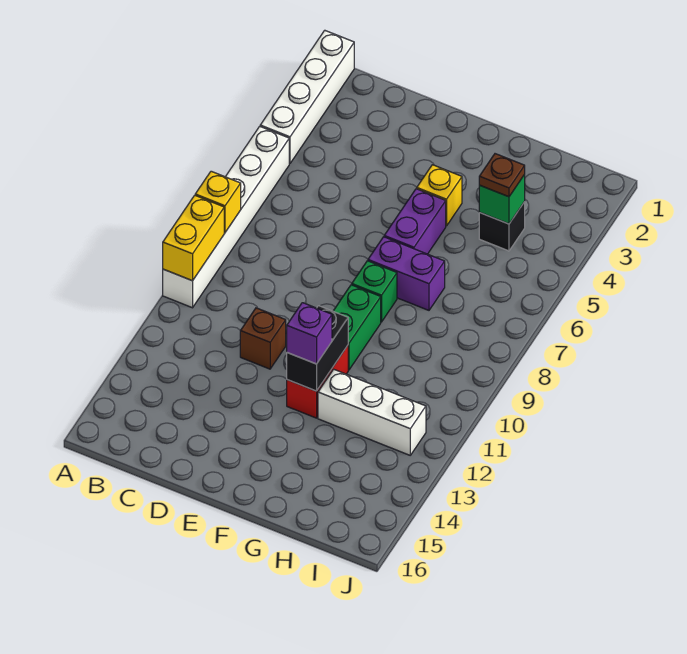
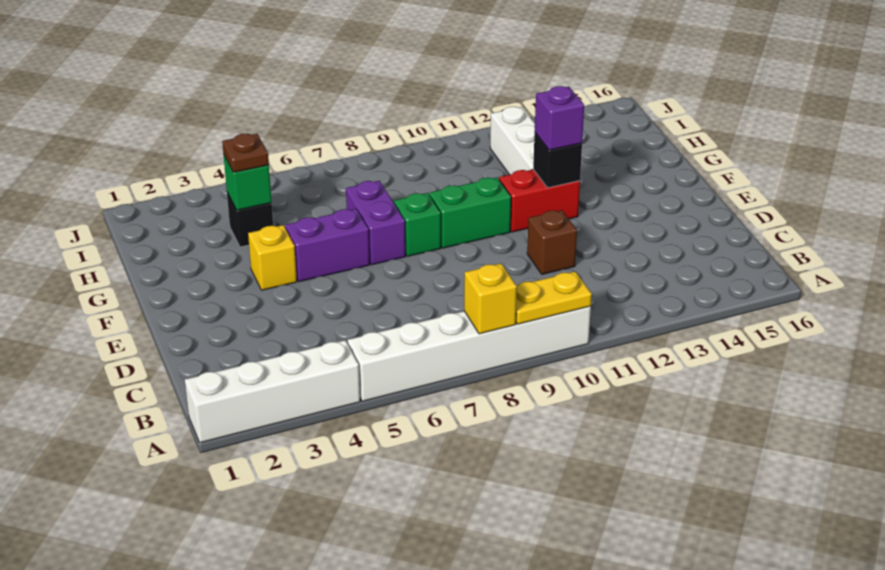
yellow brick A9:A10 level 2 -> yellow plate A9:A10 level 2
black brick F11:F12 level 2 -> black brick F12 level 2

